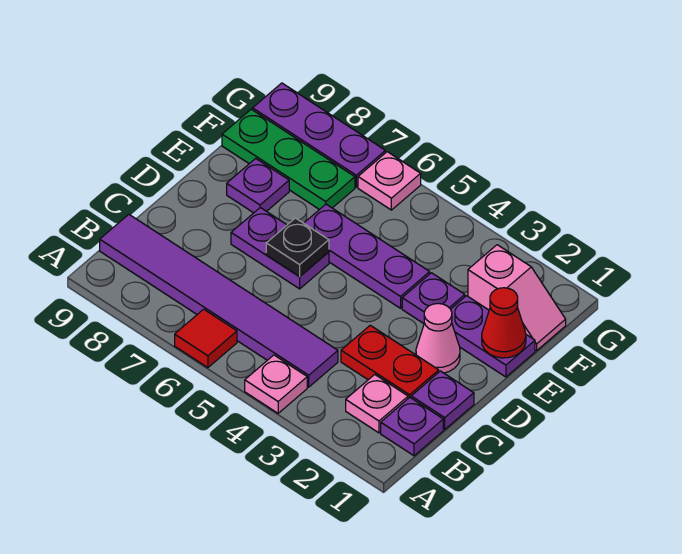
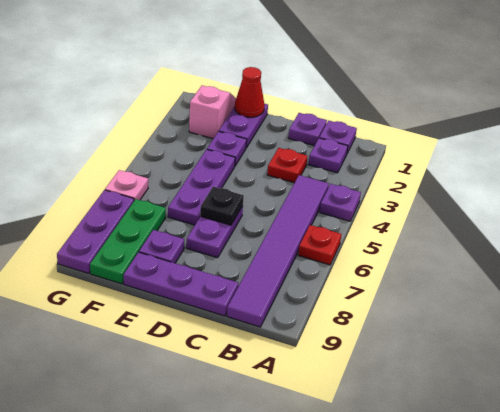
pink plate A4 level 1 -> purple plate A4 level 1
red tile A6 level 1 -> red plate A6 level 1
pink plate B2 level 1 -> purple plate B2 level 1
red plate C2:C3 level 1 -> red plate C3 level 1
none -> purple plate C9:E9 level 1
pink cone D2 level 1 -> none

